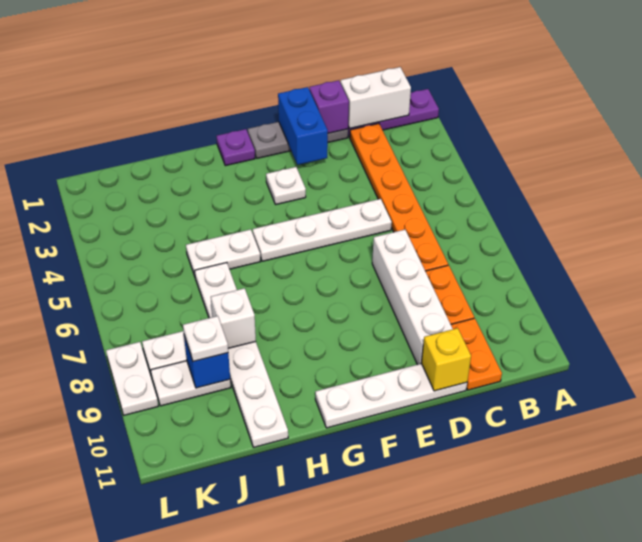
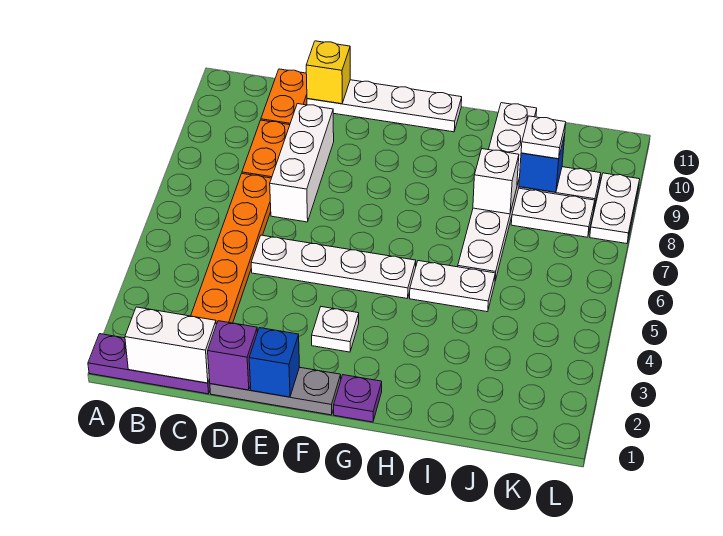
white brick D7:D10 level 1 -> white brick D7:D9 level 1
blue brick E1:E2 level 2 -> blue brick E1 level 2

